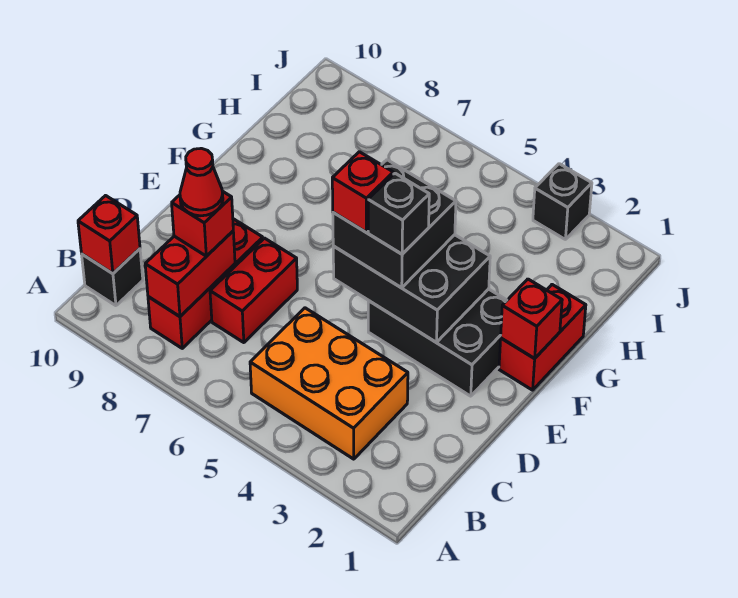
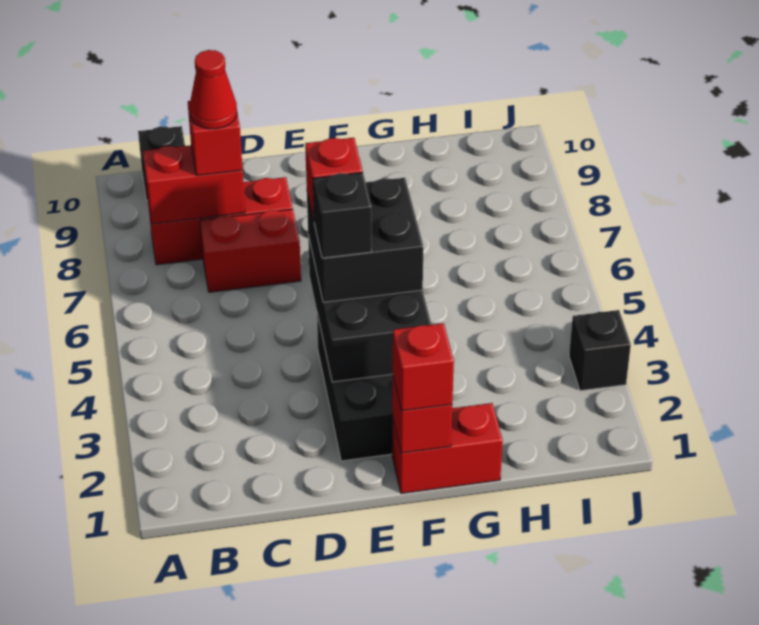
orange brick B3:C5 level 1 -> none
red brick B10 level 2 -> red brick F1 level 3

